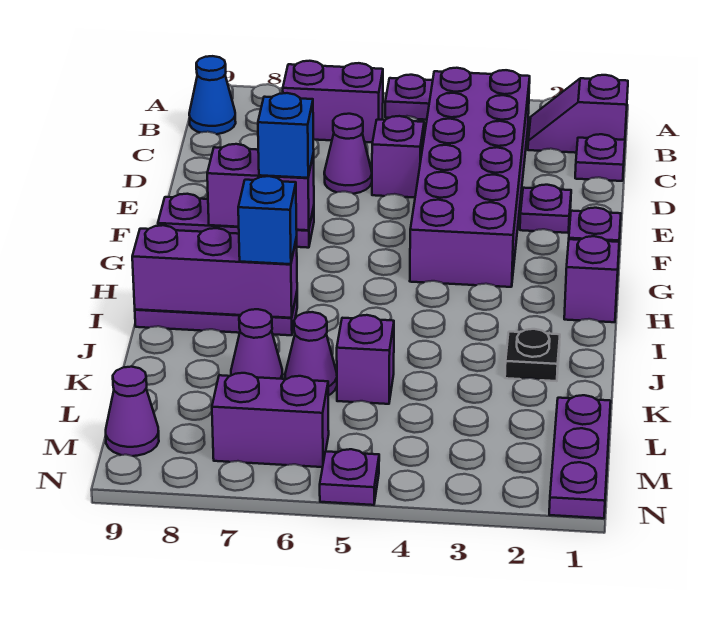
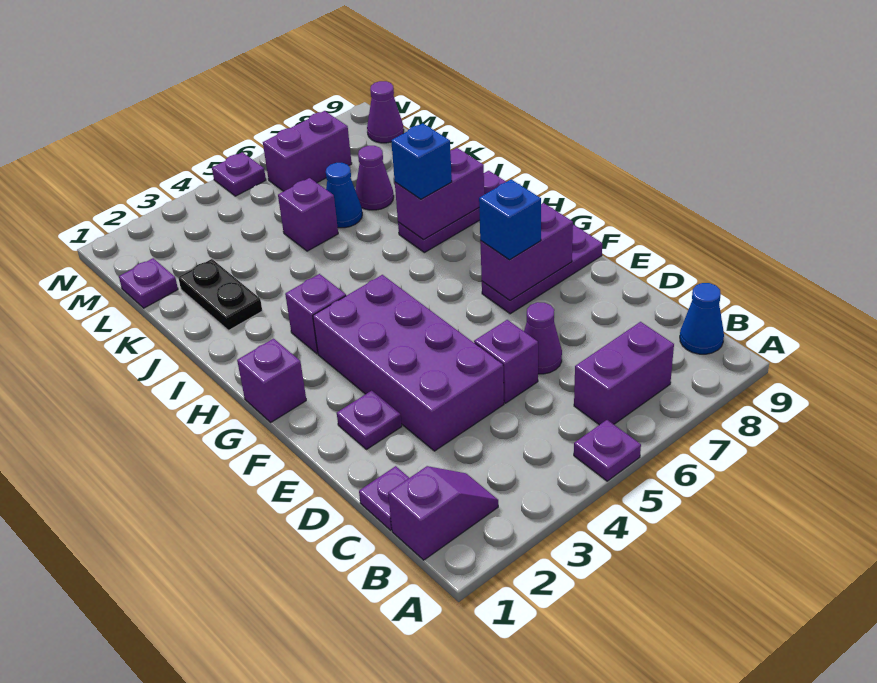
purple brick B3:G4 level 1 -> purple brick D3:G4 level 1
purple brick H1 level 1 -> purple brick H3 level 1
purple brick I7:I9 level 2 -> purple brick I7:I8 level 2
black plate J2 level 1 -> black plate J2:K2 level 1
purple cone K6 level 1 -> blue cone K6 level 1
purple plate L1:N1 level 1 -> purple plate L1 level 1

